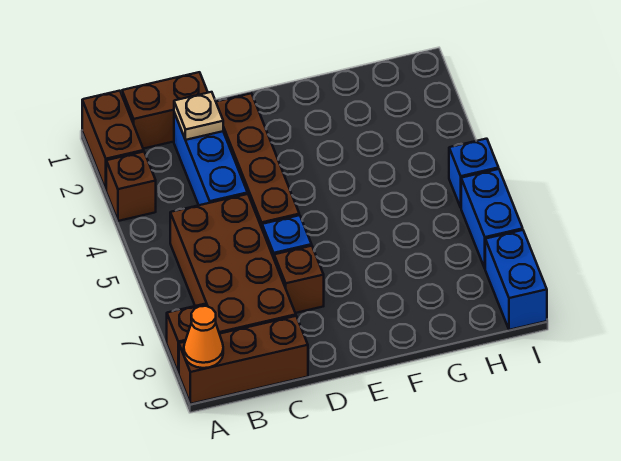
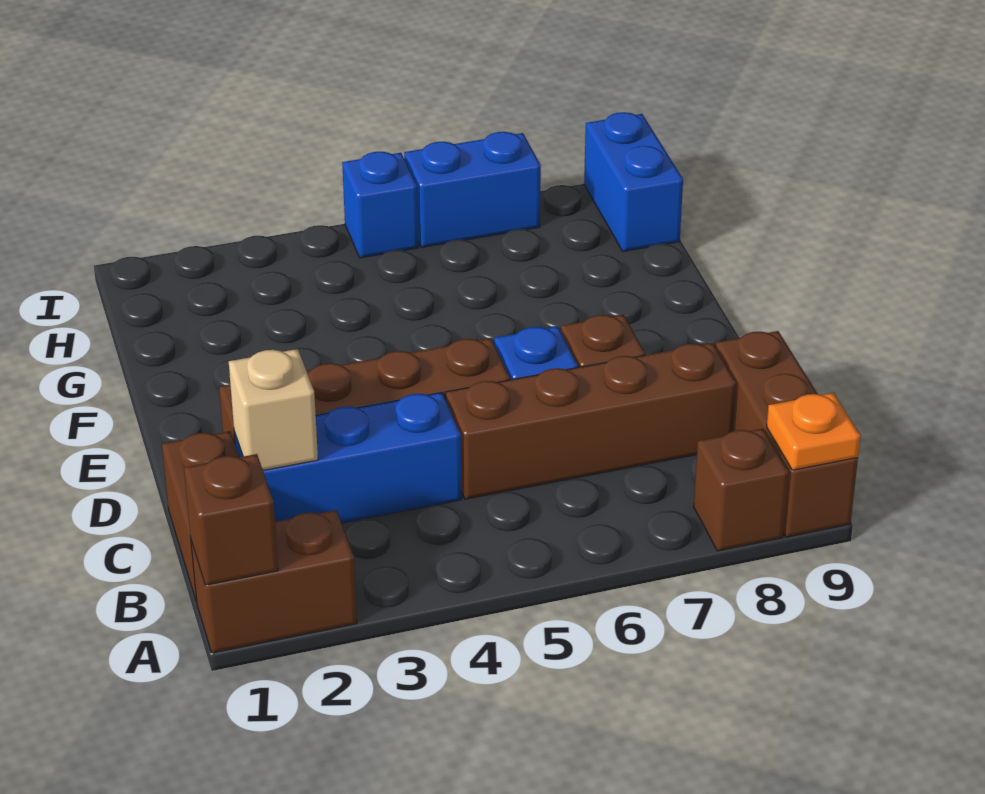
brown brick A3 level 1 -> brown brick A1 level 2
orange cone A9 level 2 -> orange plate A9 level 2
brown brick B5:C8 level 1 -> brown brick C5:C8 level 1
tan plate C2 level 2 -> tan brick C2 level 2
blue brick I8:I9 level 1 -> blue brick H9:I9 level 1

